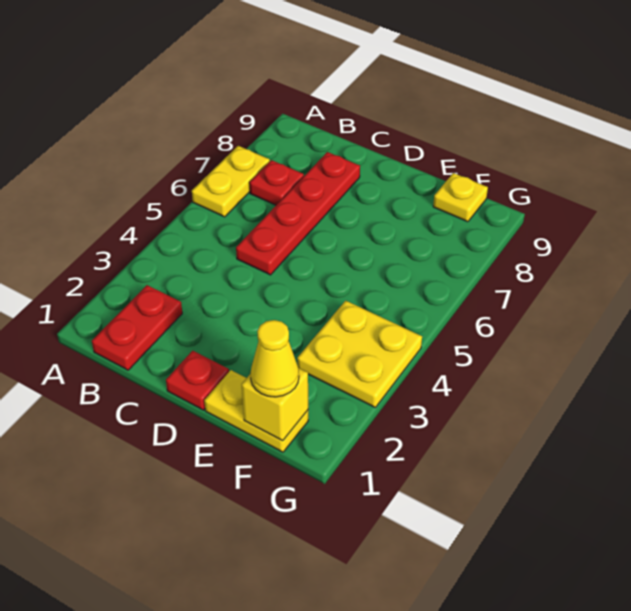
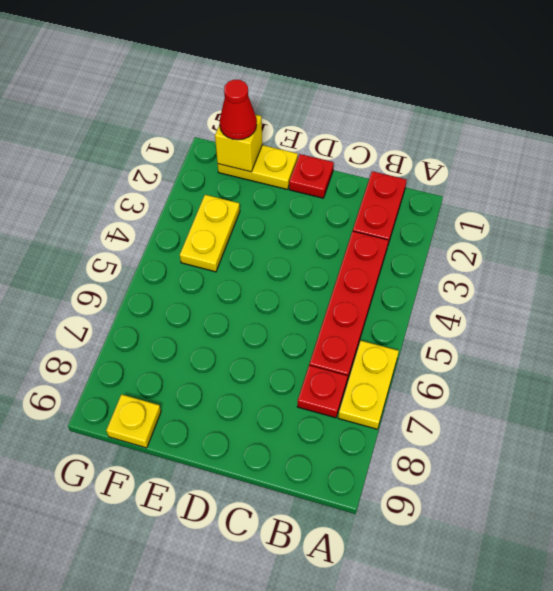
red plate C5:C8 level 1 -> red plate B3:B6 level 1
yellow cone F1 level 3 -> red cone F1 level 3
yellow plate F3:G4 level 1 -> yellow plate F3:F4 level 1

